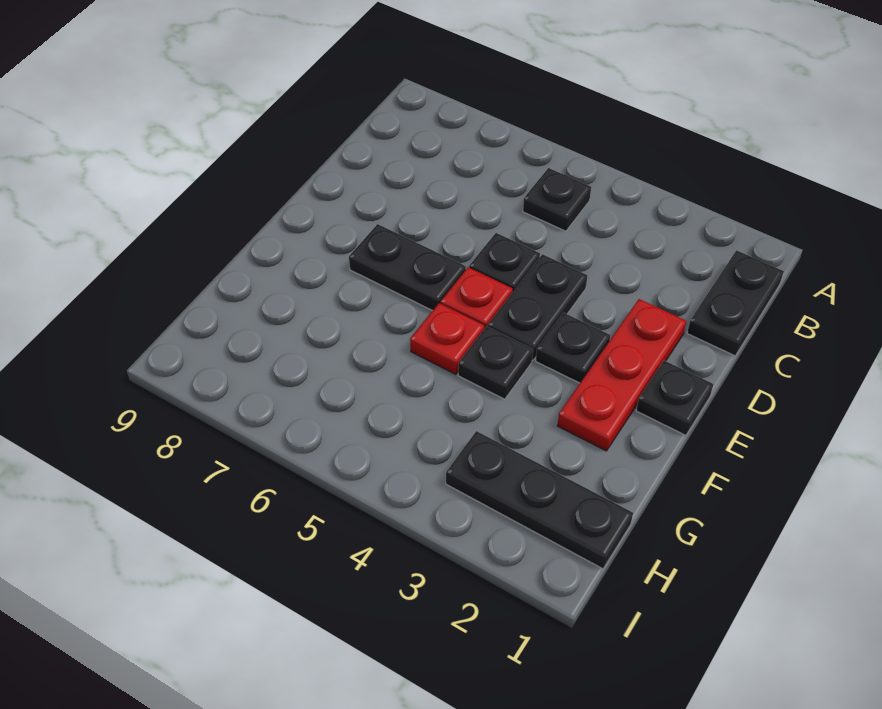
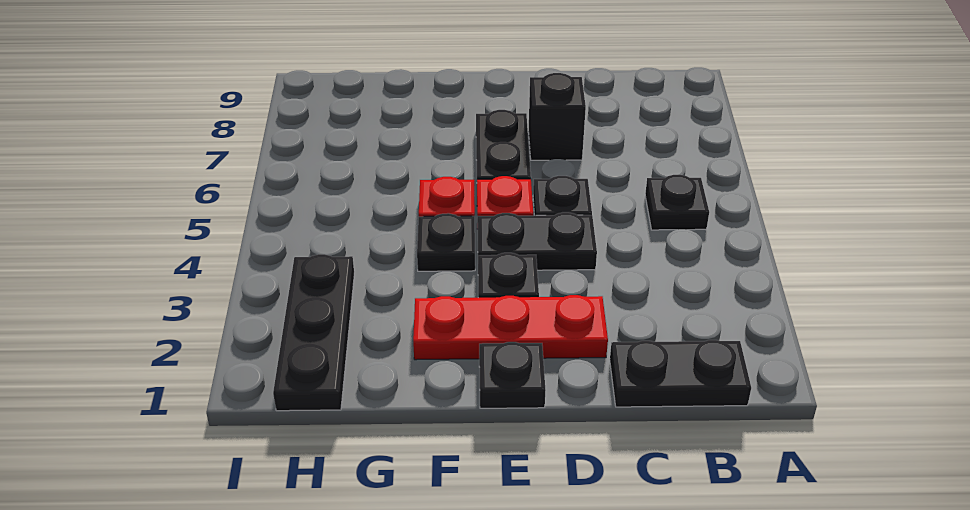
none -> black brick D7 level 1

